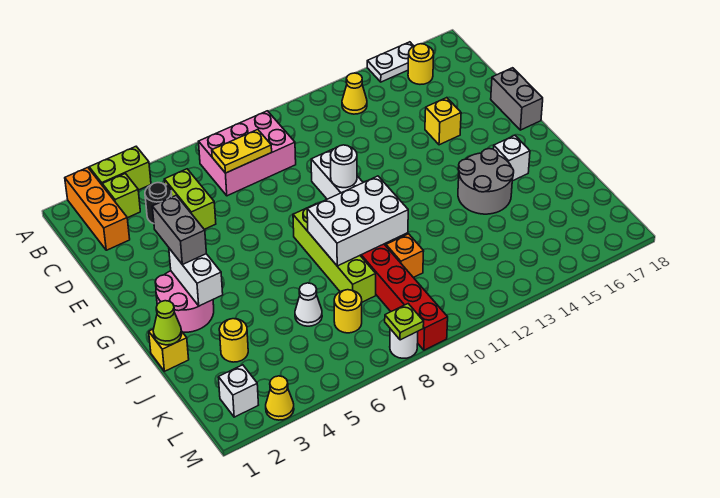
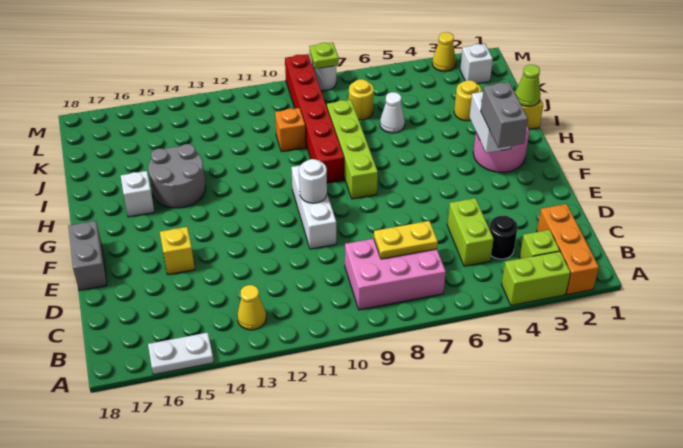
yellow round brick B16 level 1 -> none
white brick H8:I10 level 2 -> none

